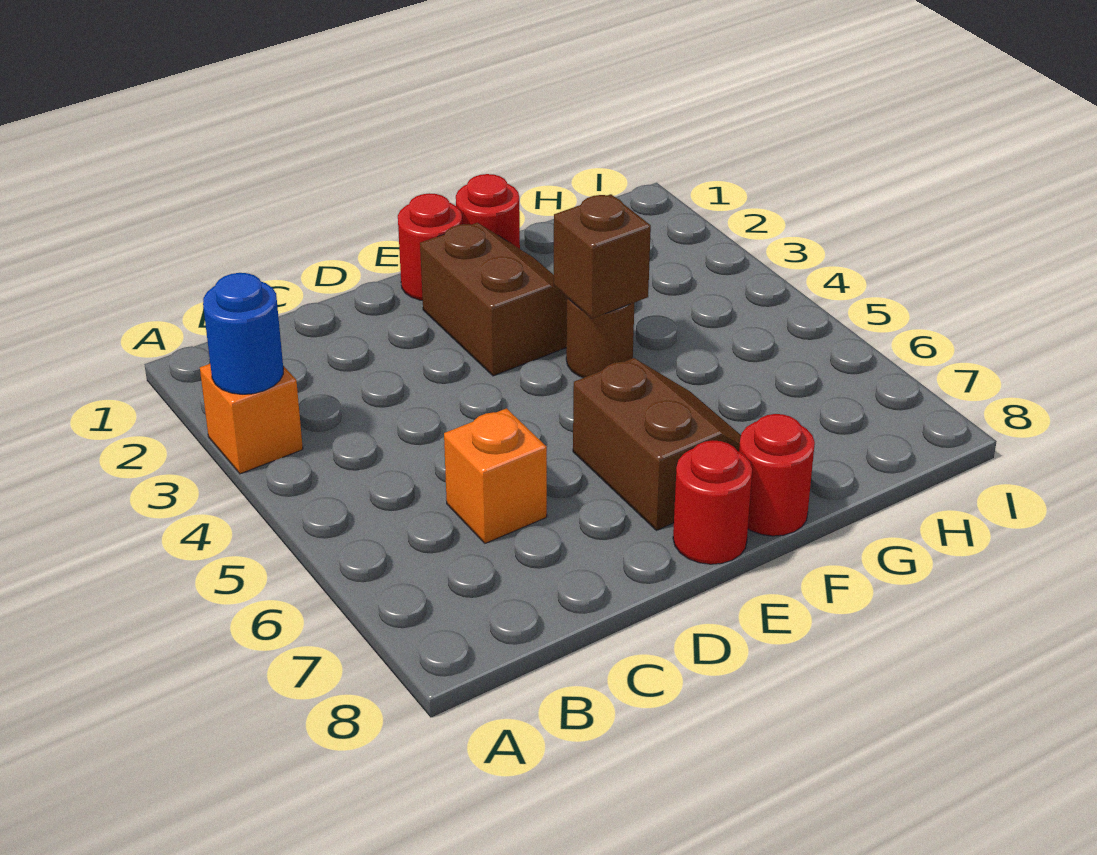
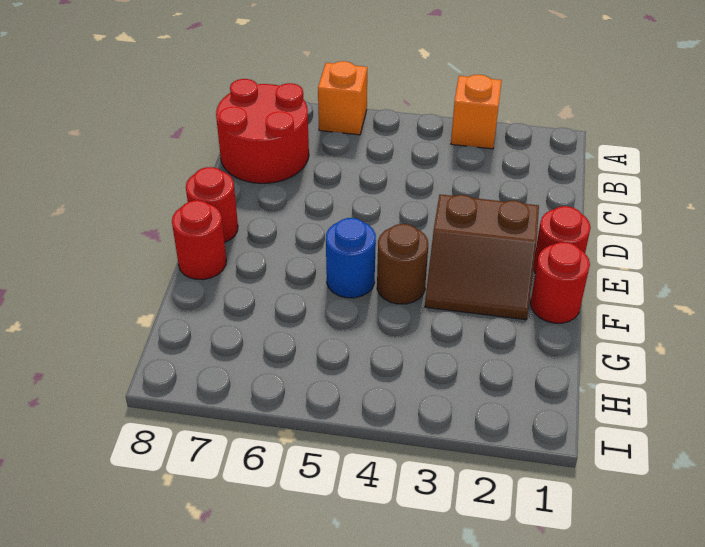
blue round brick A3 level 2 -> blue round brick F5 level 1
none -> red round brick B7:C8 level 1
orange brick C6 level 1 -> orange brick A6 level 1
brown slope E6:F7 level 1 top E -> none
brown brick F4 level 2 -> none

